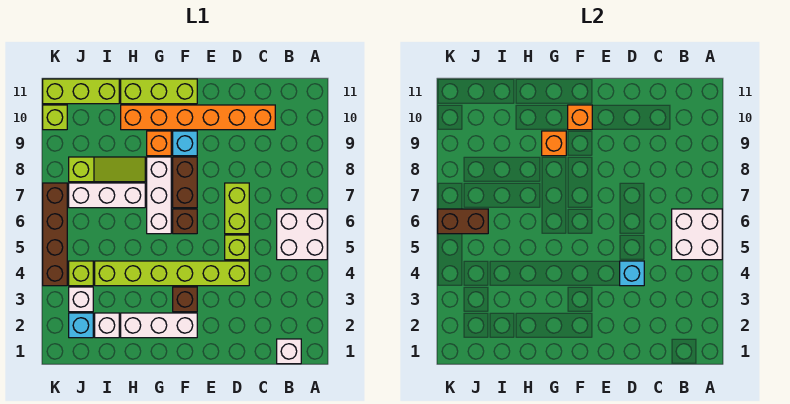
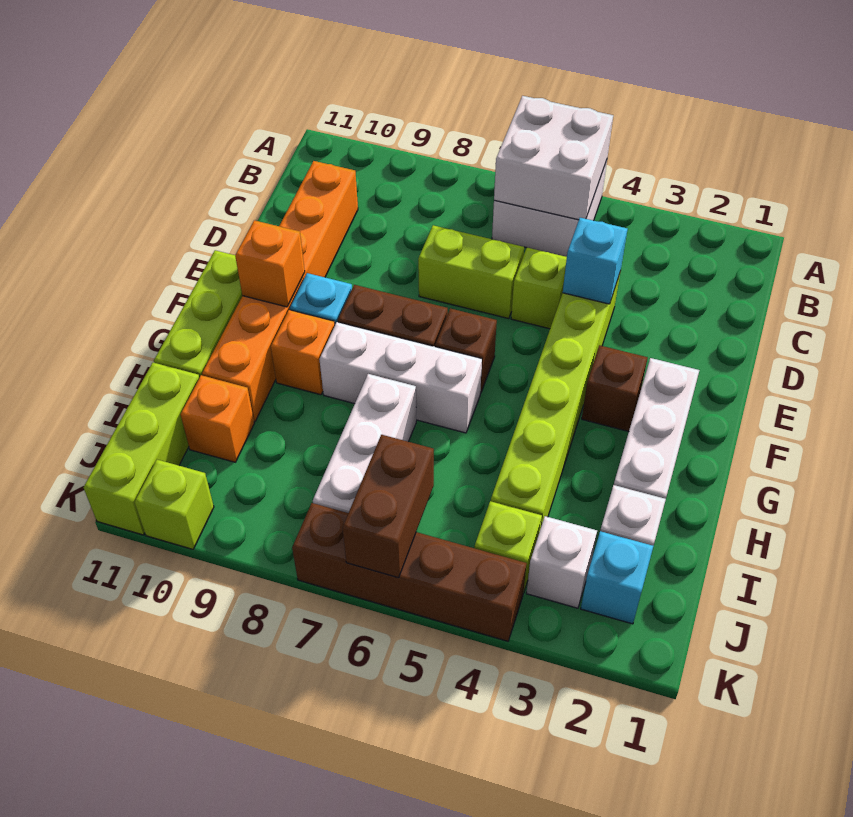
white brick B1 level 1 -> none
orange brick G9 level 2 -> orange brick I10 level 1
lime slope H8:J8 level 1 top J -> none

